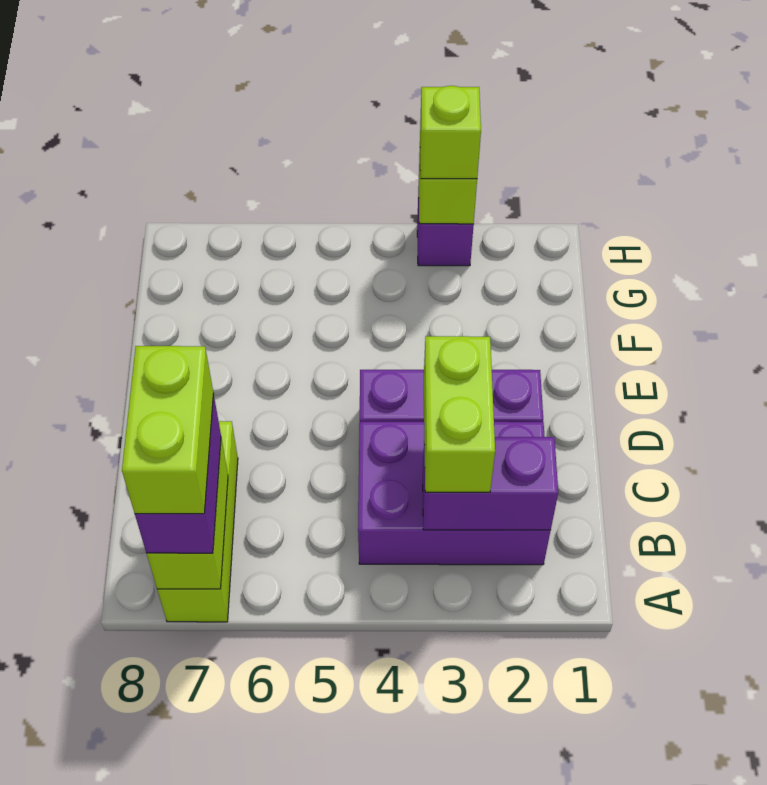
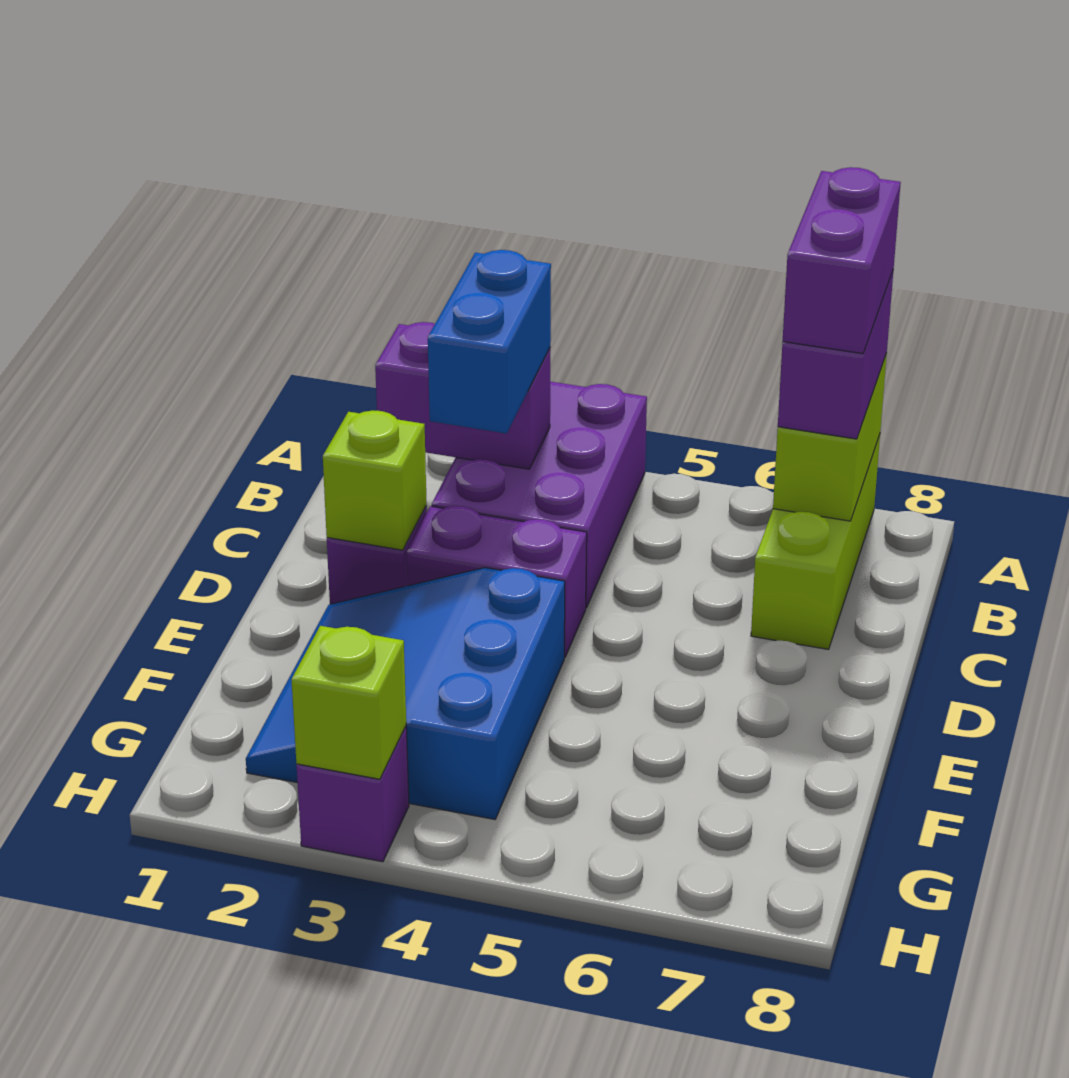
lime brick A7:B7 level 4 -> purple brick A7:B7 level 4
purple brick B2:C4 level 1 -> purple brick A3:C4 level 1
lime brick B3:C3 level 3 -> blue brick B3:C3 level 3
none -> blue slope E2:G4 level 1 top 4
lime brick H3 level 3 -> lime brick D2 level 2

